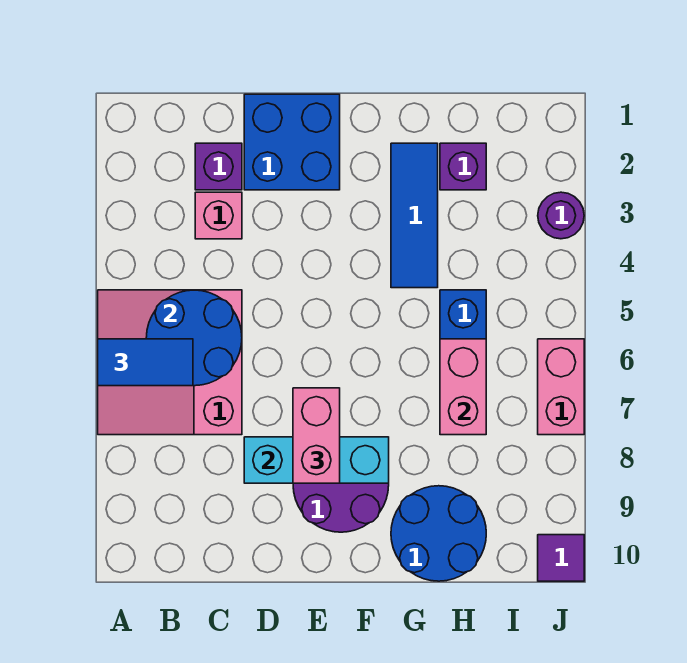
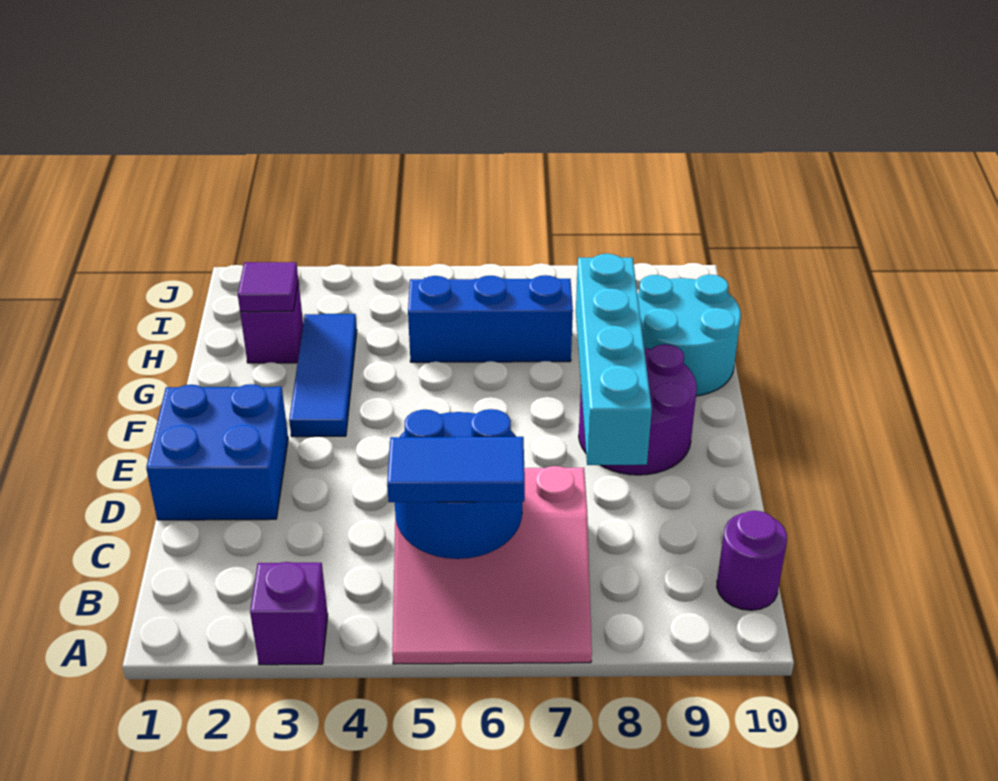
blue tile A6:B6 level 3 -> blue tile B5:B6 level 3
purple brick C2 level 1 -> purple brick A3 level 1
pink brick C3 level 1 -> none
cyan brick D8:F8 level 2 -> cyan brick D8:G8 level 2
pink brick E7:E8 level 3 -> none
blue tile G2:G4 level 1 -> blue tile F3:H3 level 1
blue round brick G9:H10 level 1 -> cyan round brick G9:H10 level 1
pink brick H6:H7 level 2 -> none
purple round brick J3 level 1 -> purple round brick B10 level 1
pink brick J6:J7 level 1 -> none
purple tile J10 level 1 -> purple tile H2 level 2

